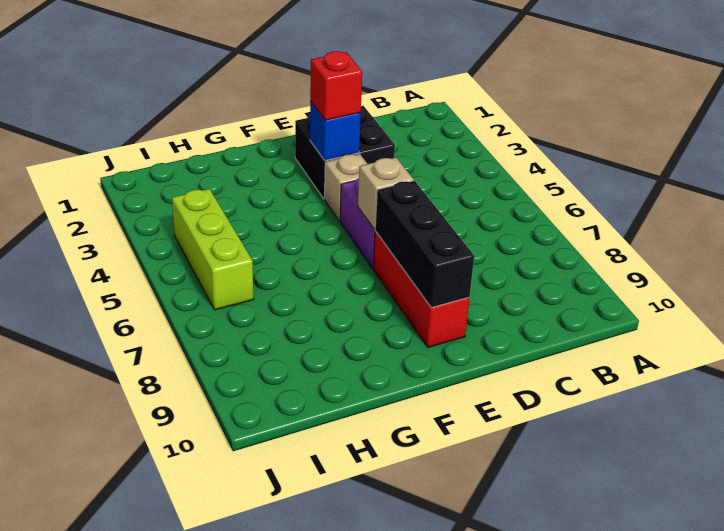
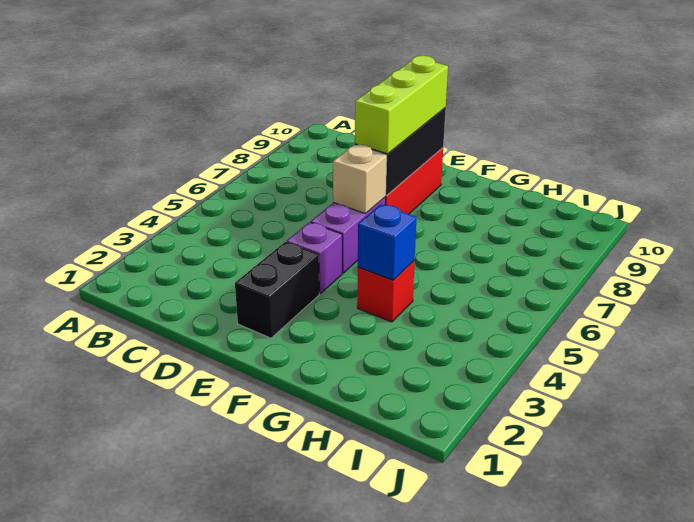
black brick D2:E3 level 1 -> black brick E2:E3 level 1
blue brick E3 level 2 -> blue brick G4 level 2
red brick E3 level 3 -> red brick G4 level 1
tan brick E4 level 1 -> purple brick E4 level 1
lime brick I4:I6 level 1 -> lime brick E7:E9 level 3

